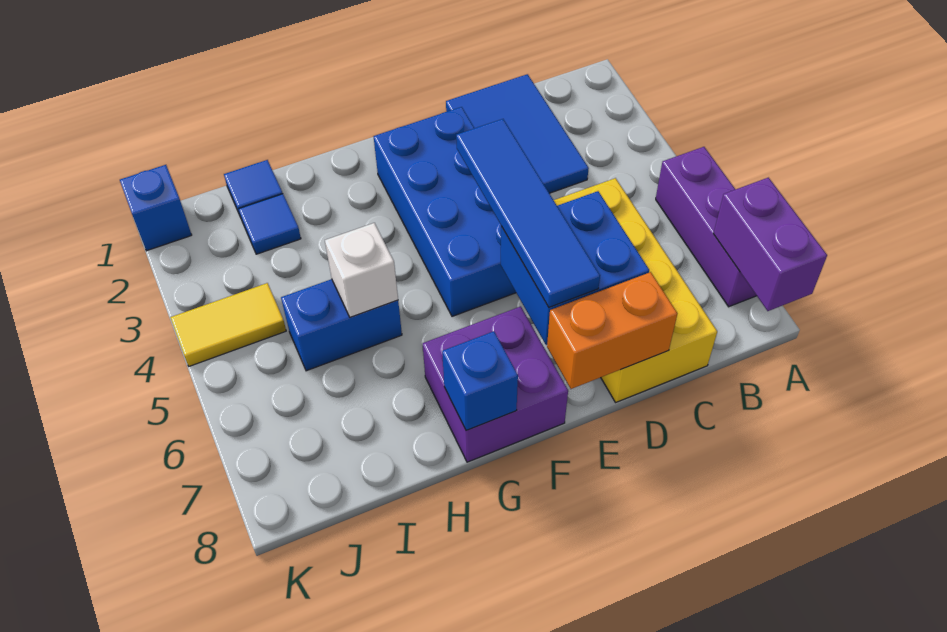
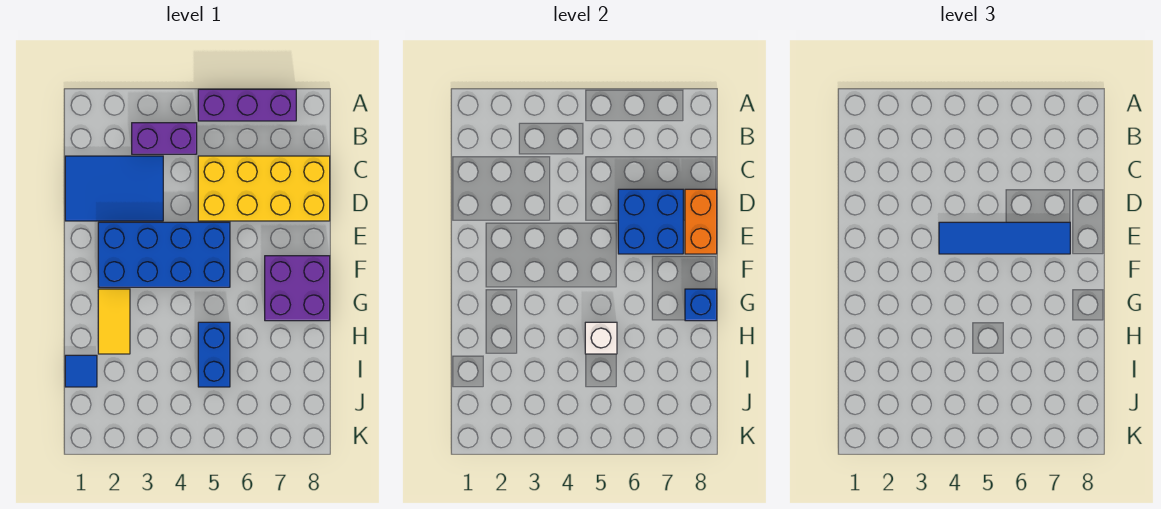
purple brick A7:A8 level 2 -> purple brick B3:B4 level 1
blue tile I2 level 1 -> none
yellow tile J4:K4 level 1 -> yellow tile G2:H2 level 1
blue brick K1 level 1 -> none

